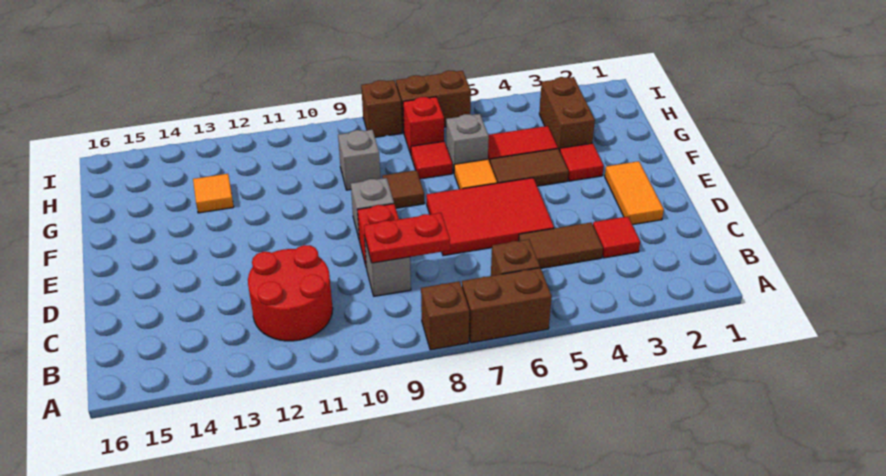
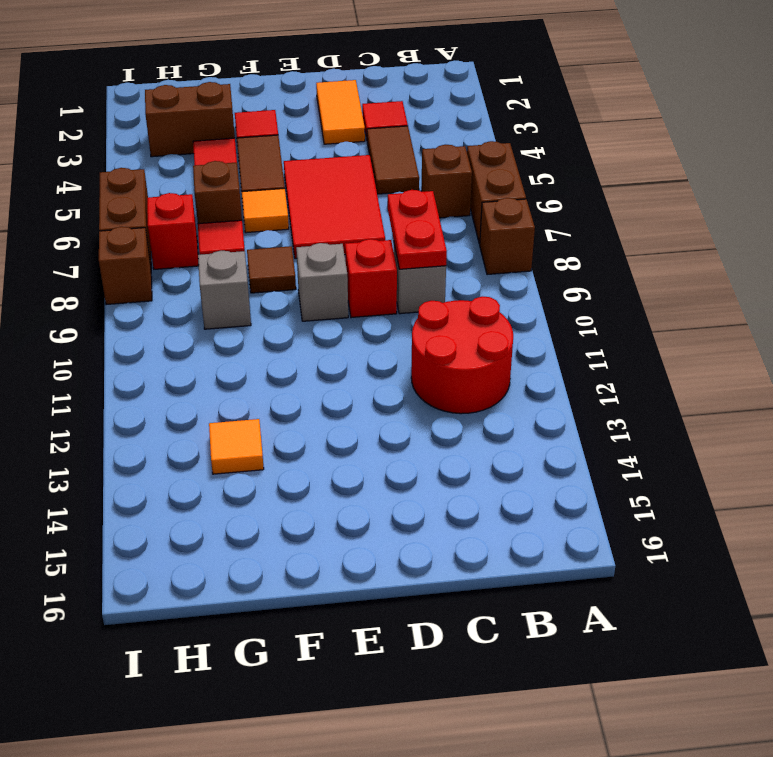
orange tile D2:E2 level 1 -> orange tile D2:D3 level 1
grey brick G6 level 1 -> brown brick G6 level 1

